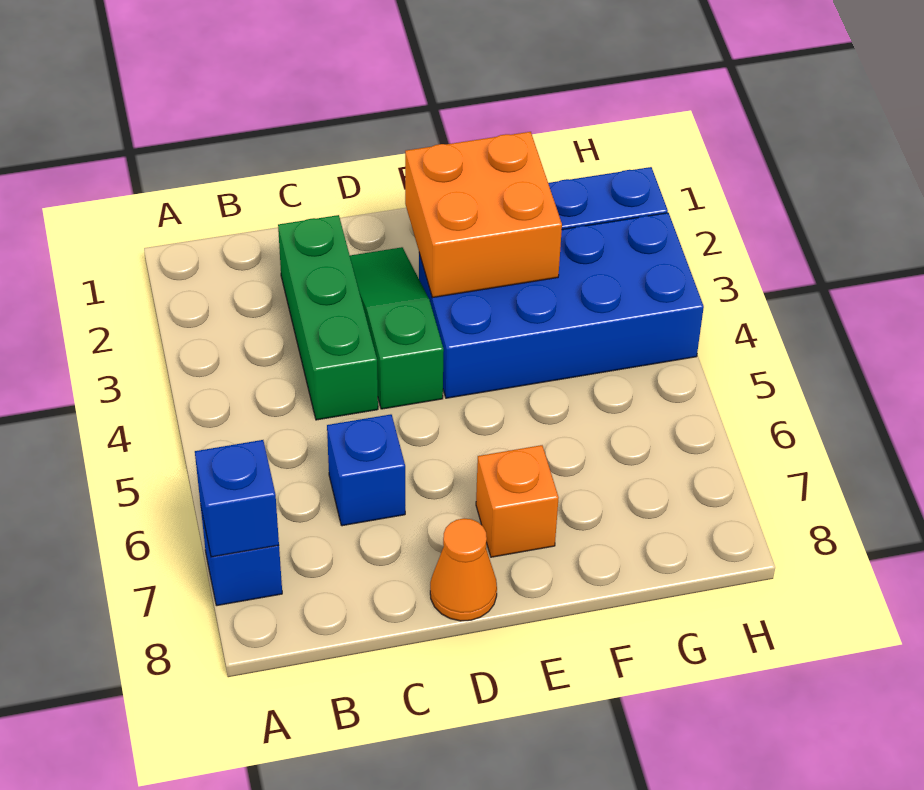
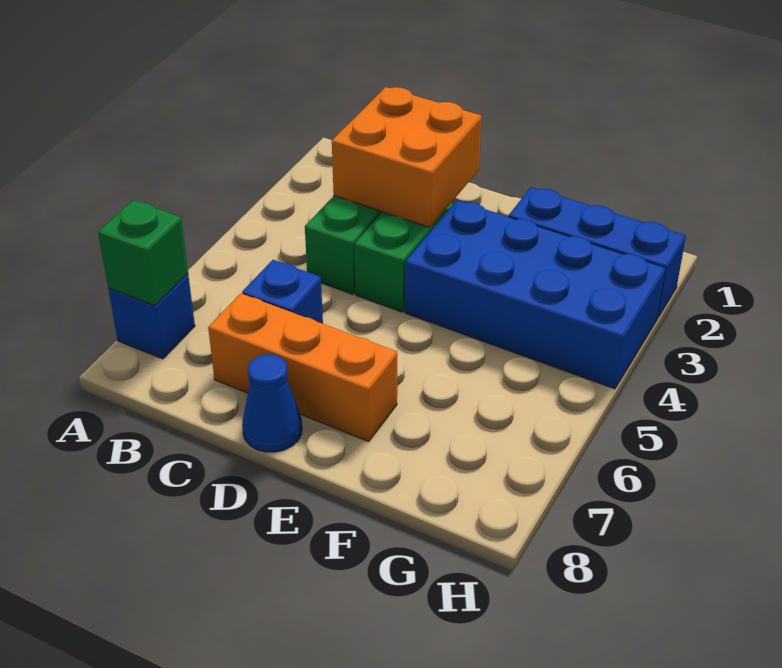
blue brick A7 level 2 -> green brick A7 level 2
orange cone D8 level 1 -> blue cone D8 level 1
orange brick E2:F3 level 2 -> orange brick C2:D3 level 2
orange brick E7 level 1 -> orange brick C7:E7 level 1

